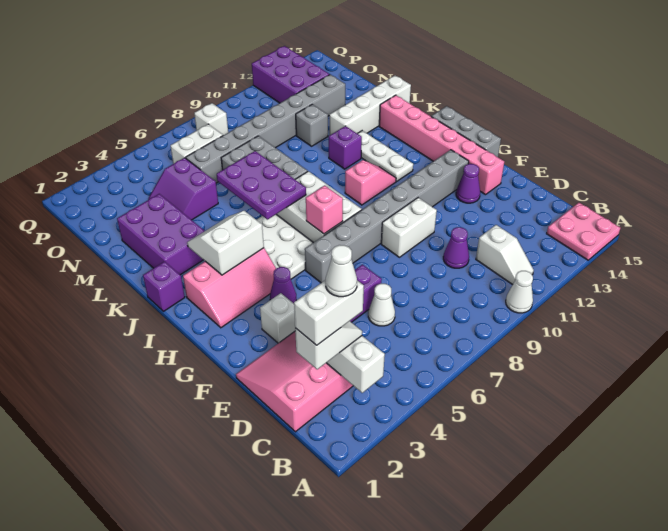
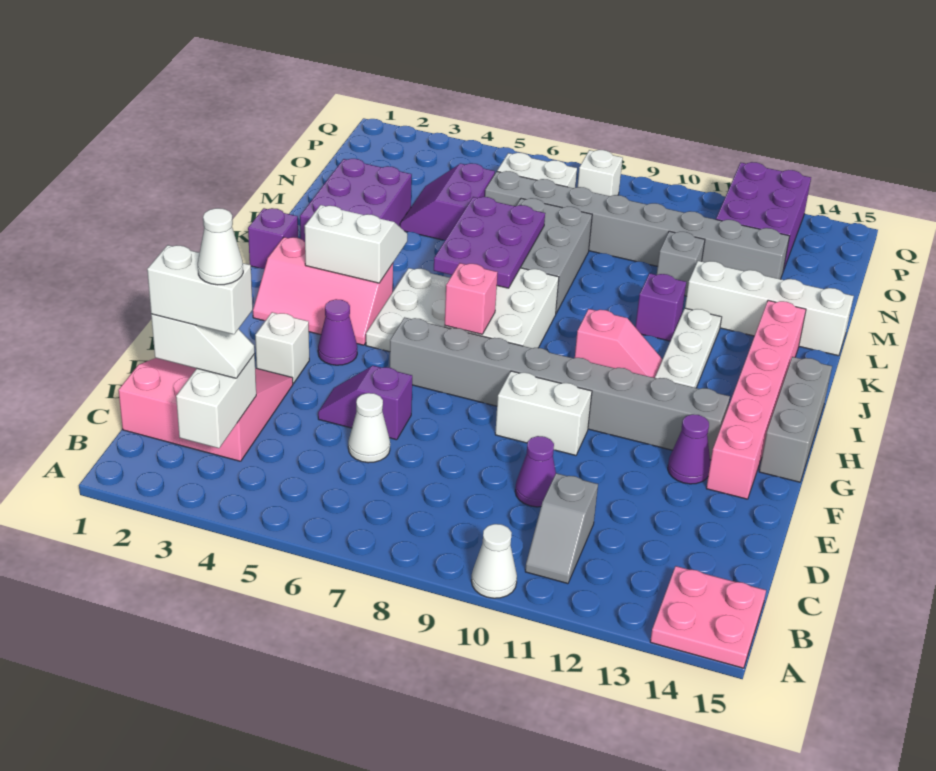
white slope B11:C11 level 1 top C -> grey slope B11:C11 level 1 top C

